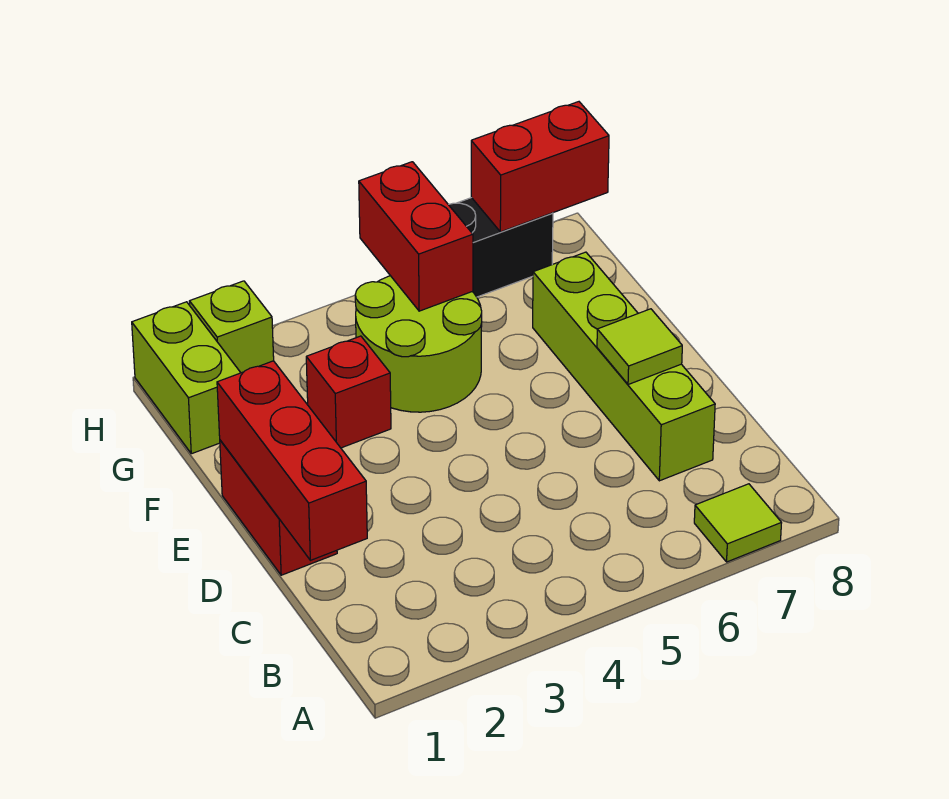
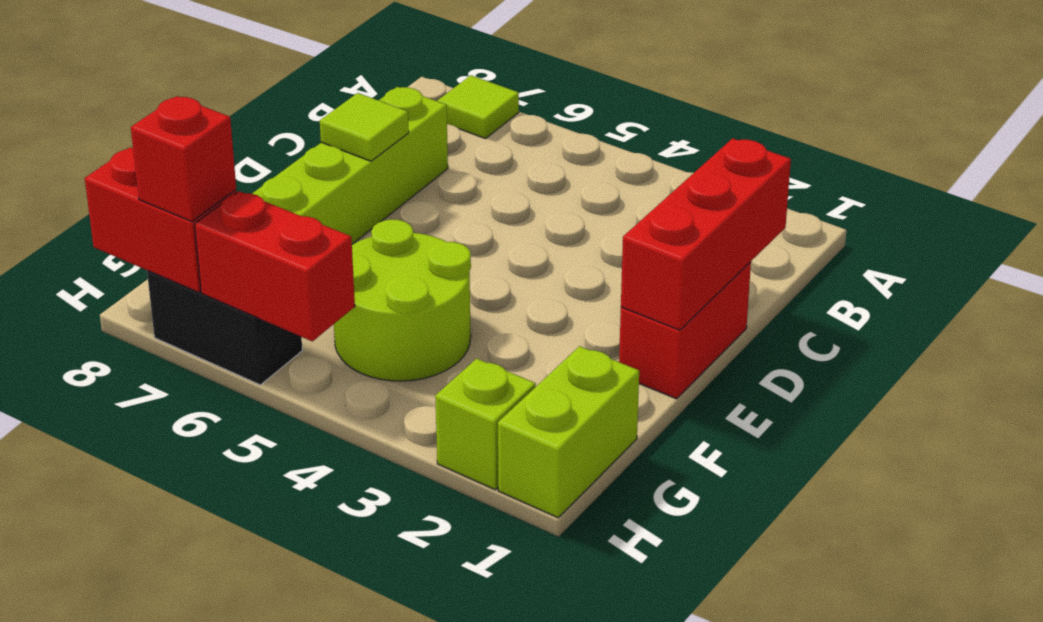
red brick F3 level 1 -> red brick H7 level 3
red brick G5:H5 level 2 -> red brick H5:H6 level 2

